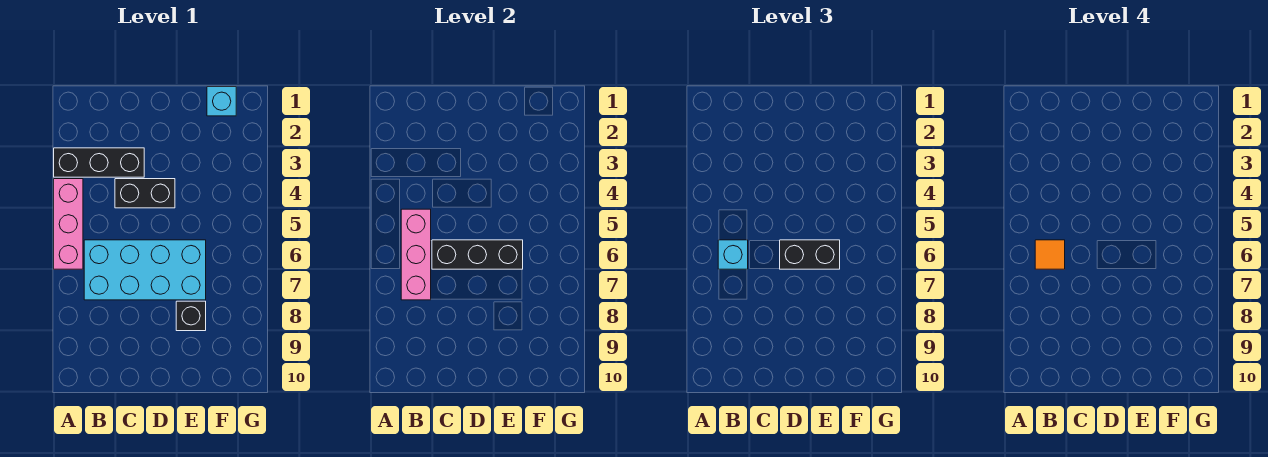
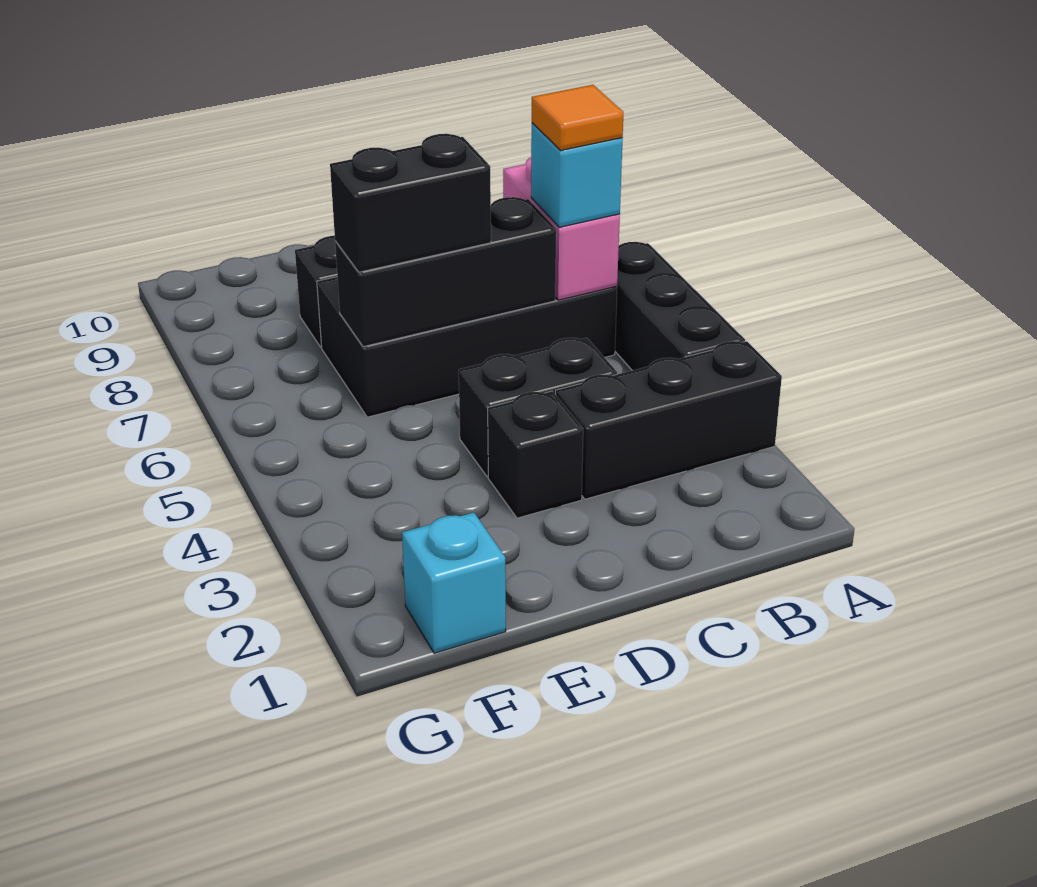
pink brick A4:A6 level 1 -> black brick A4:A6 level 1
pink brick B5:B7 level 2 -> pink brick B6:B7 level 2
cyan brick B6:E7 level 1 -> black brick B6:E7 level 1
none -> black brick D3 level 1

